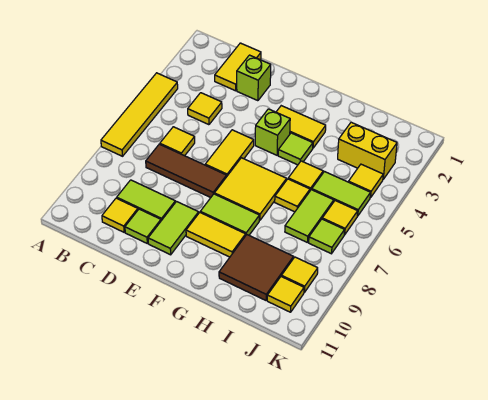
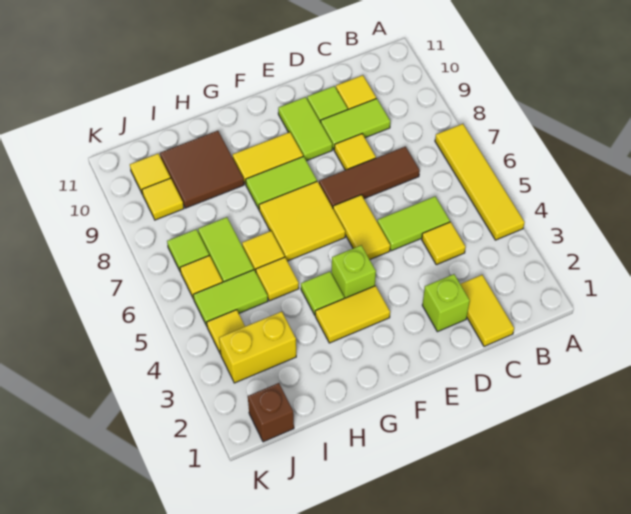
none -> lime tile C5:D5 level 1
yellow tile C6 level 1 -> yellow tile D8 level 1
none -> brown brick J1 level 1

